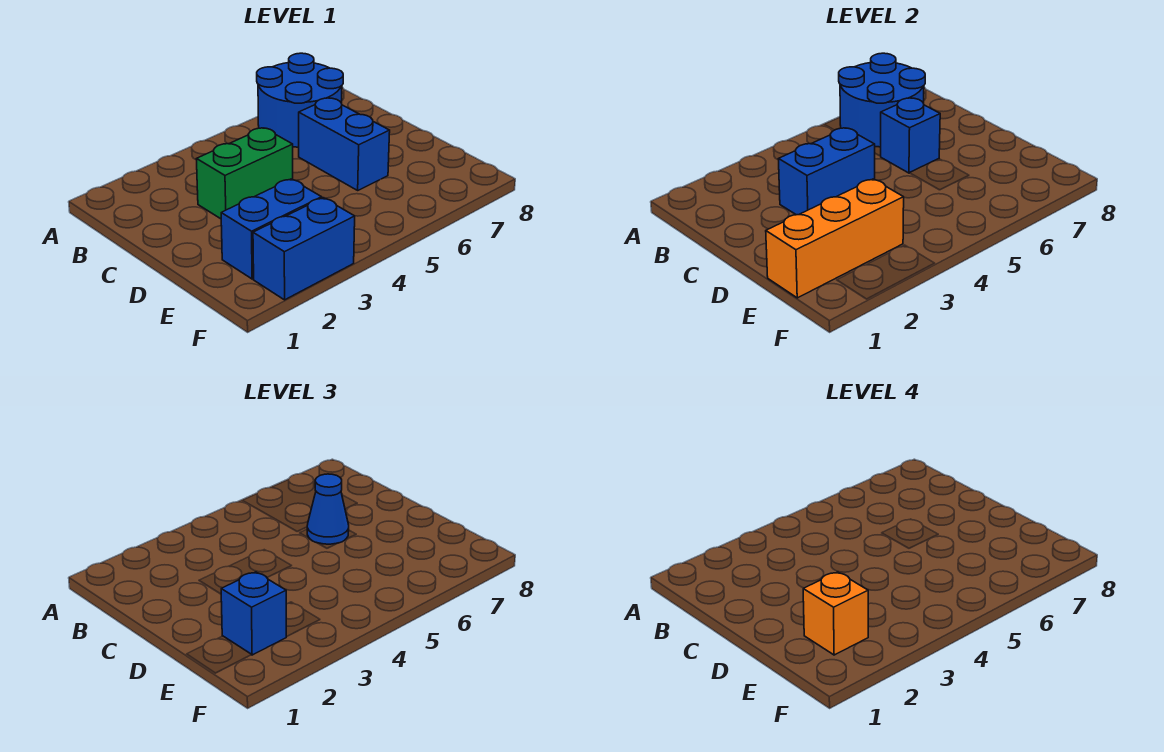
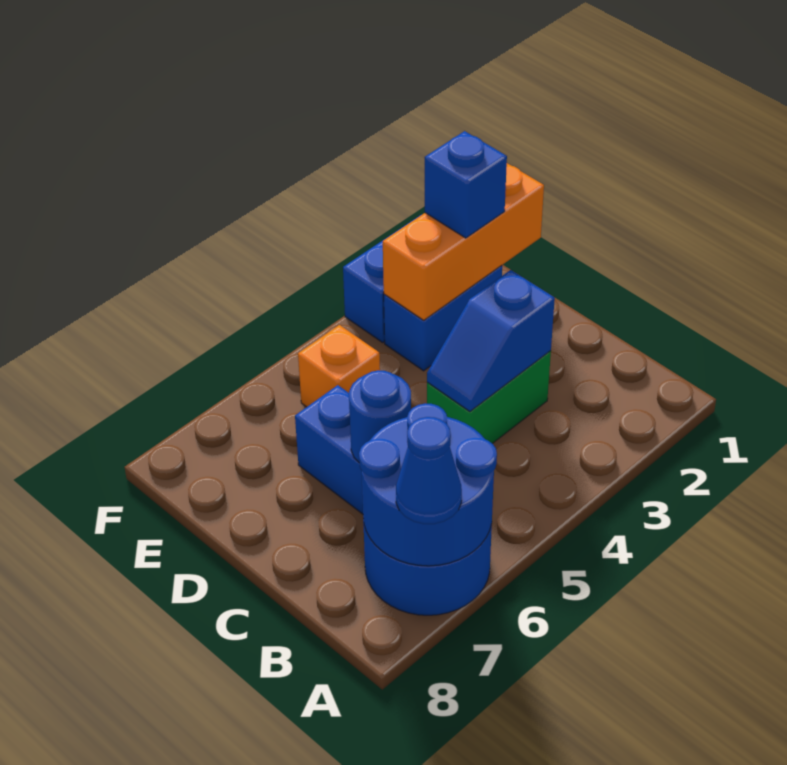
blue brick C3:C4 level 2 -> blue slope C3:C4 level 2 top 3
blue brick C6 level 2 -> blue round brick C6 level 2
blue cone C6 level 3 -> blue cone A7 level 3
orange brick E2 level 4 -> orange brick E5 level 1

